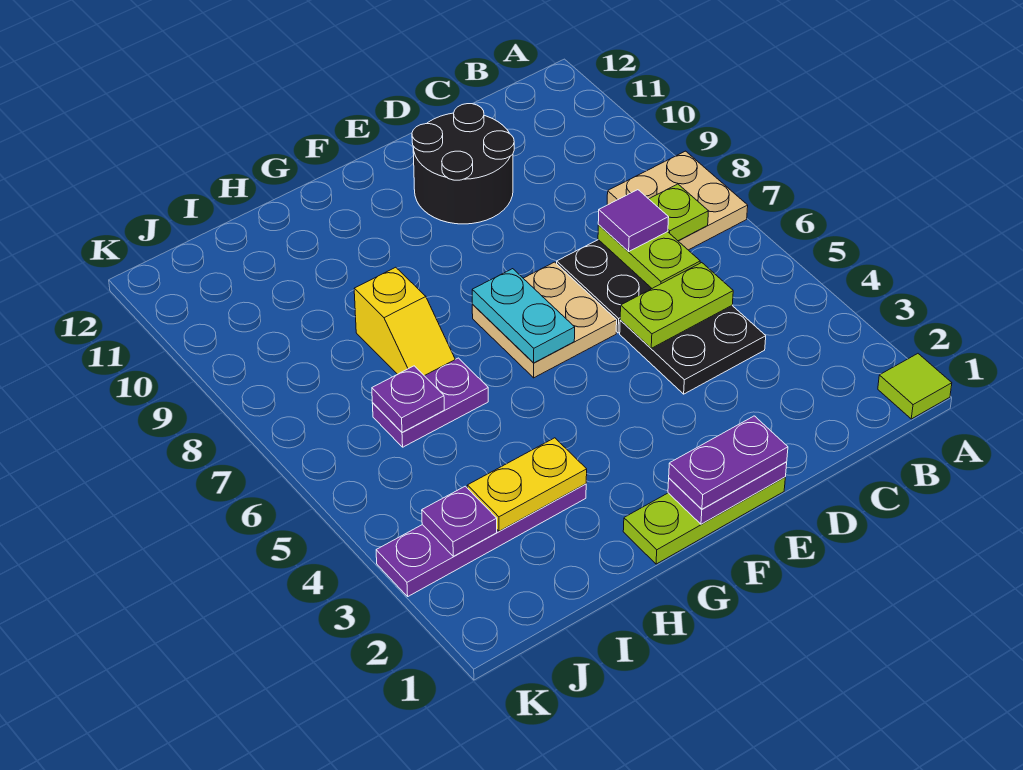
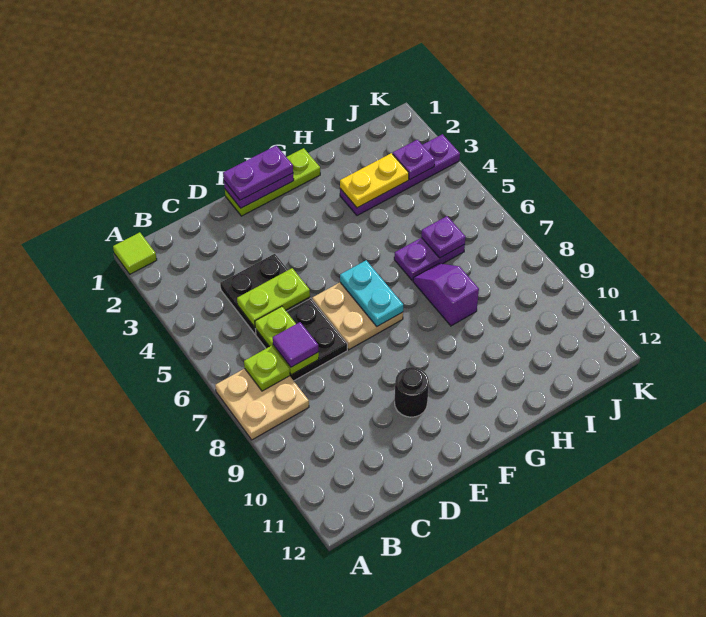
black round brick D10:E11 level 1 -> black round brick E10 level 1
yellow slope H7:H8 level 1 top 8 -> purple slope H7:H8 level 1 top 8

